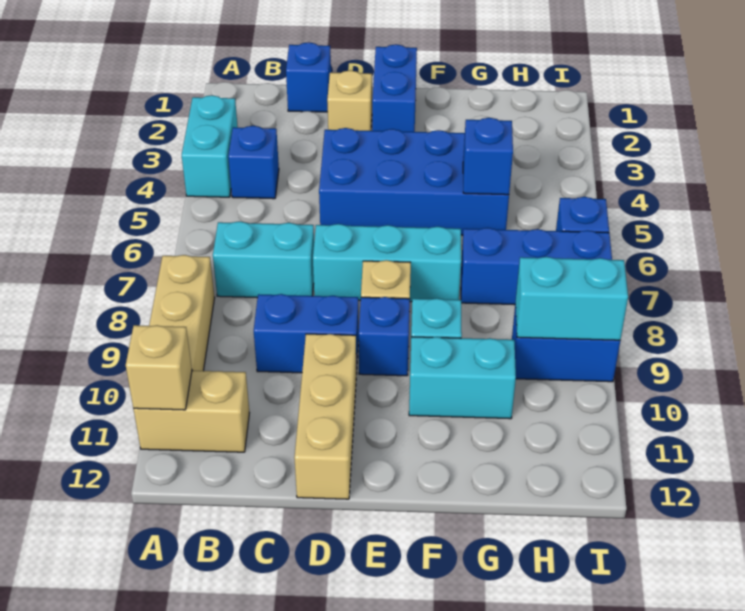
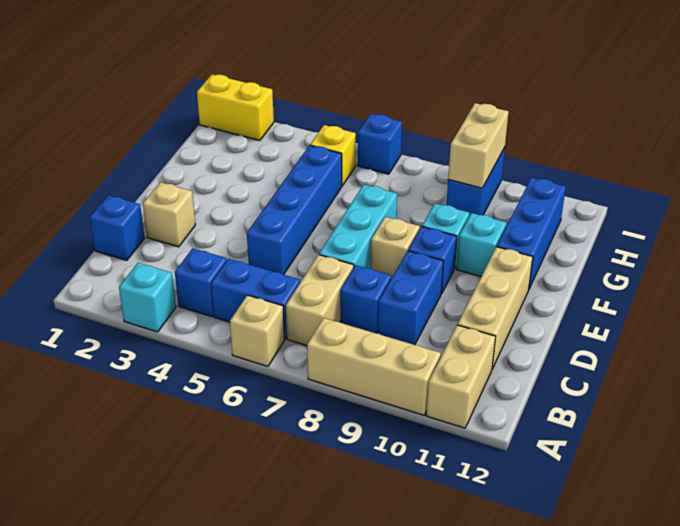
cyan brick A3:A4 level 1 -> cyan brick A3 level 1
tan brick A11 level 2 -> tan brick A6 level 1
cyan brick B7:C7 level 1 -> tan brick B7:C7 level 1
blue brick D4:G5 level 1 -> blue brick D5:G5 level 1
tan brick D10:D12 level 1 -> tan brick C11:E11 level 1
blue brick E1:E2 level 1 -> blue brick B5:B6 level 1
cyan brick F10:G10 level 1 -> cyan brick F10 level 1
blue brick G5 level 2 -> blue brick C8 level 1
blue brick G7:I7 level 1 -> blue brick F11:H11 level 1
none -> yellow brick H5 level 1
cyan brick H9:I9 level 2 -> tan brick H9:I9 level 2
none -> yellow brick I1:I2 level 1

